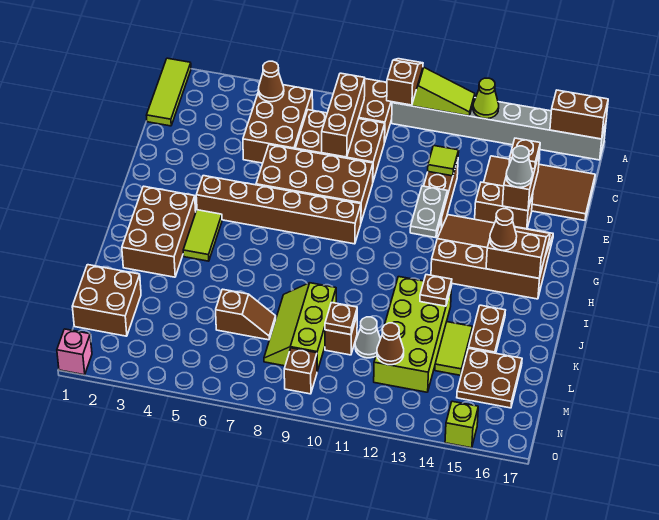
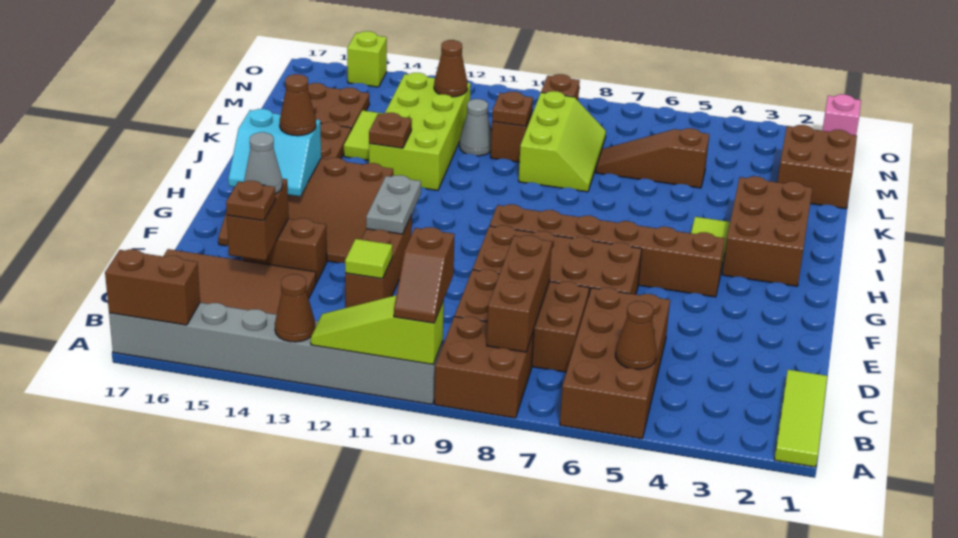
lime cone A13 level 2 -> brown cone A13 level 2
brown brick B5:D6 level 1 -> brown brick A5:D6 level 1
brown slope G15:H16 level 2 top H -> cyan slope G15:H16 level 2 top H
brown slope L6:L7 level 1 top 6 -> brown slope L5:L7 level 1 top 5

